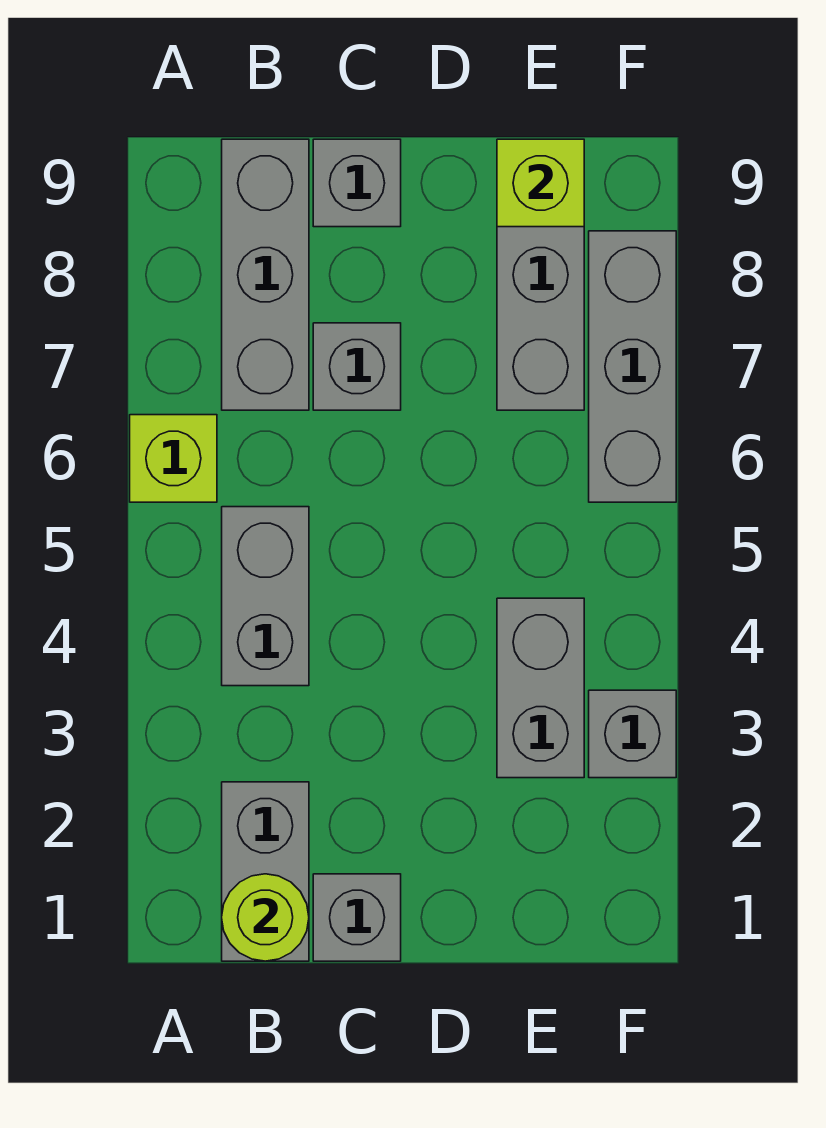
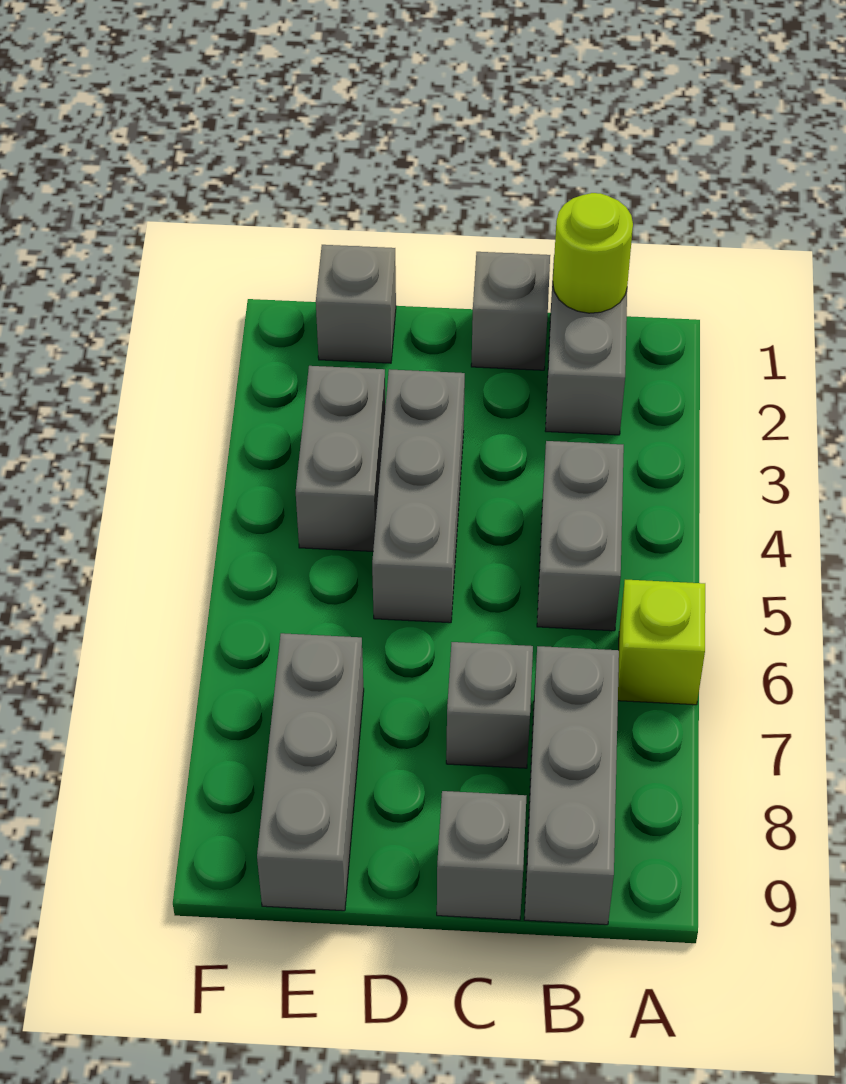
lime brick E9 level 2 -> none
grey brick F3 level 1 -> grey brick E1 level 1
grey brick F6:F8 level 1 -> grey brick D3:D5 level 1

